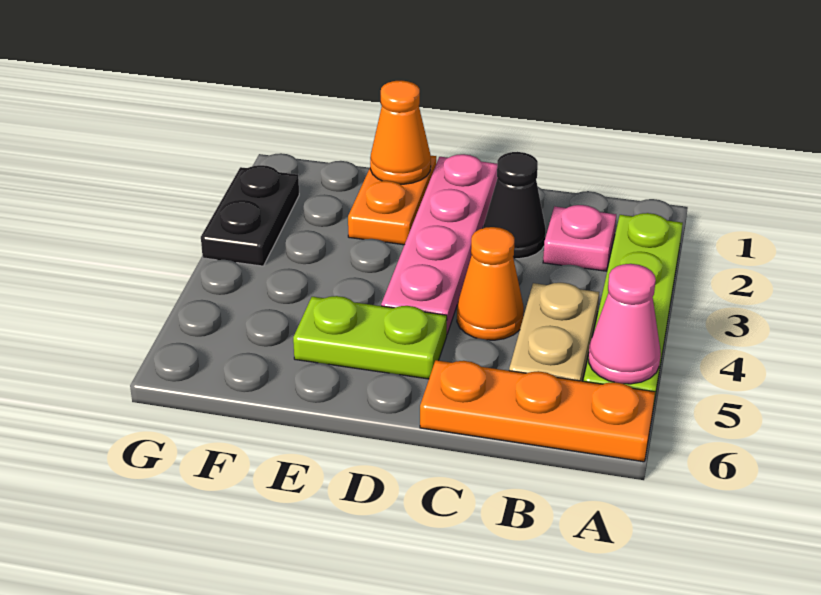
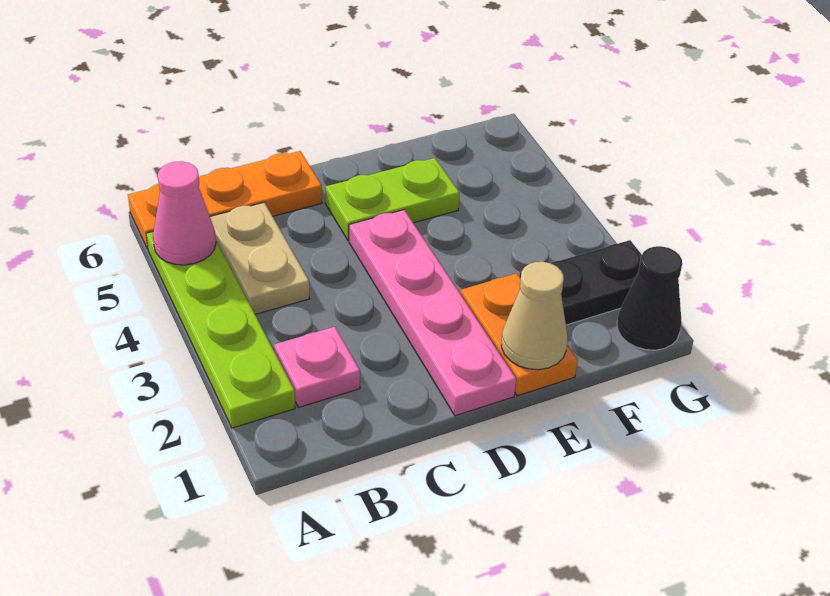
black cone C2 level 1 -> black cone G1 level 1
orange cone C4 level 1 -> none
orange cone E1 level 2 -> tan cone E1 level 2
black plate G2:G3 level 1 -> black plate F2:G2 level 1

